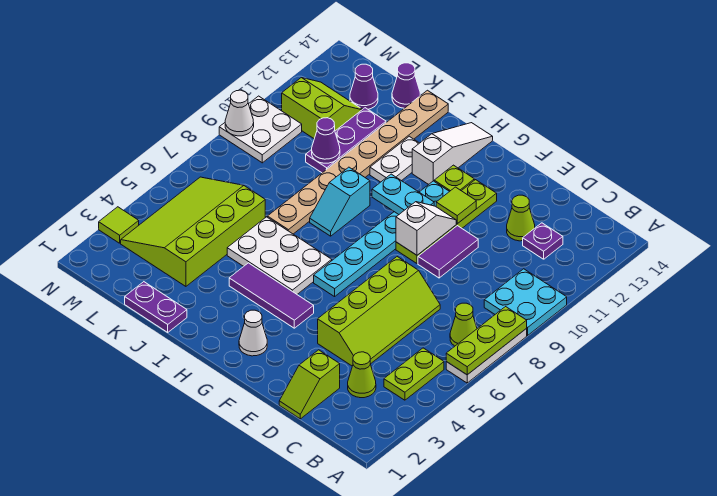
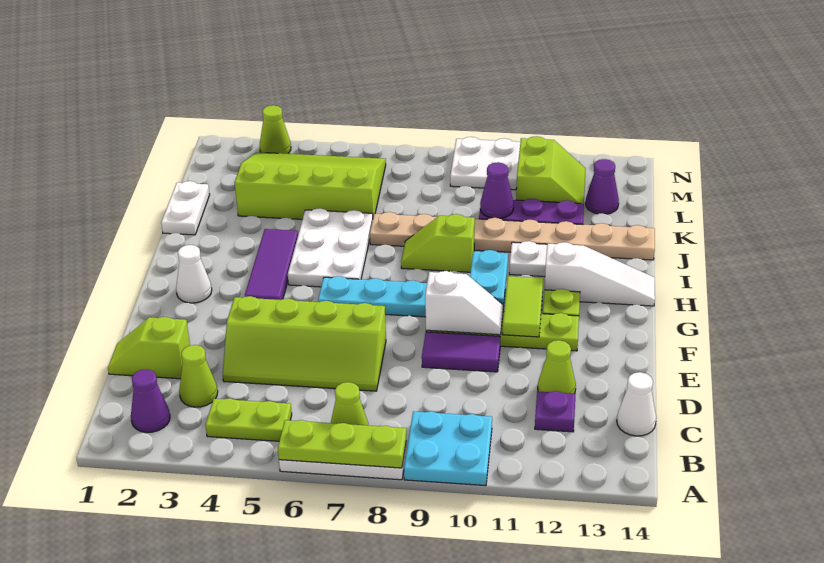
lime tile F11 level 2 -> lime tile F11:G11 level 2
cyan slope I8:I9 level 1 top 9 -> lime slope I8:I9 level 1 top 9
purple plate J1:K1 level 1 -> white plate J1:K1 level 1
purple cone K14 level 1 -> purple cone B2 level 1
lime tile N3 level 1 -> lime cone N3 level 1
white cone N9 level 2 -> white cone C14 level 1

